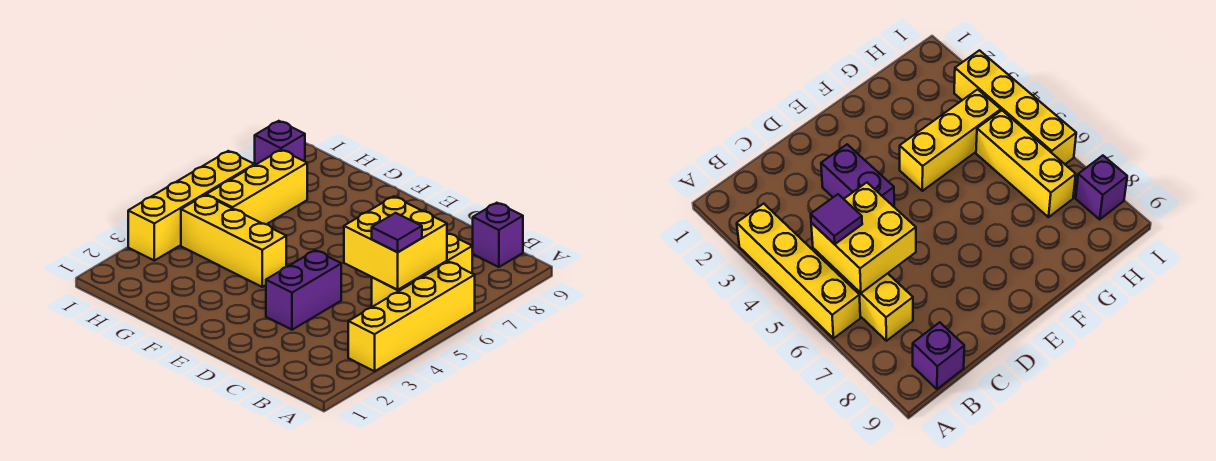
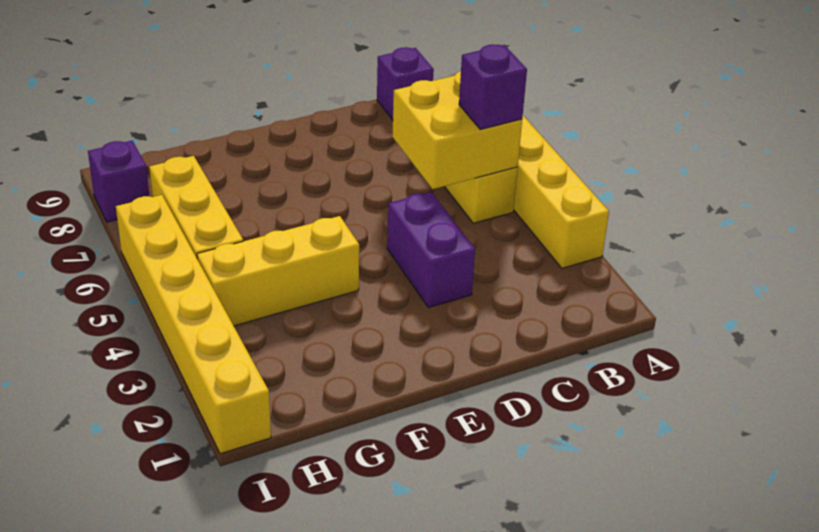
purple tile B5 level 3 -> purple brick B5 level 3
yellow brick I3:I6 level 1 -> yellow brick I1:I6 level 1

